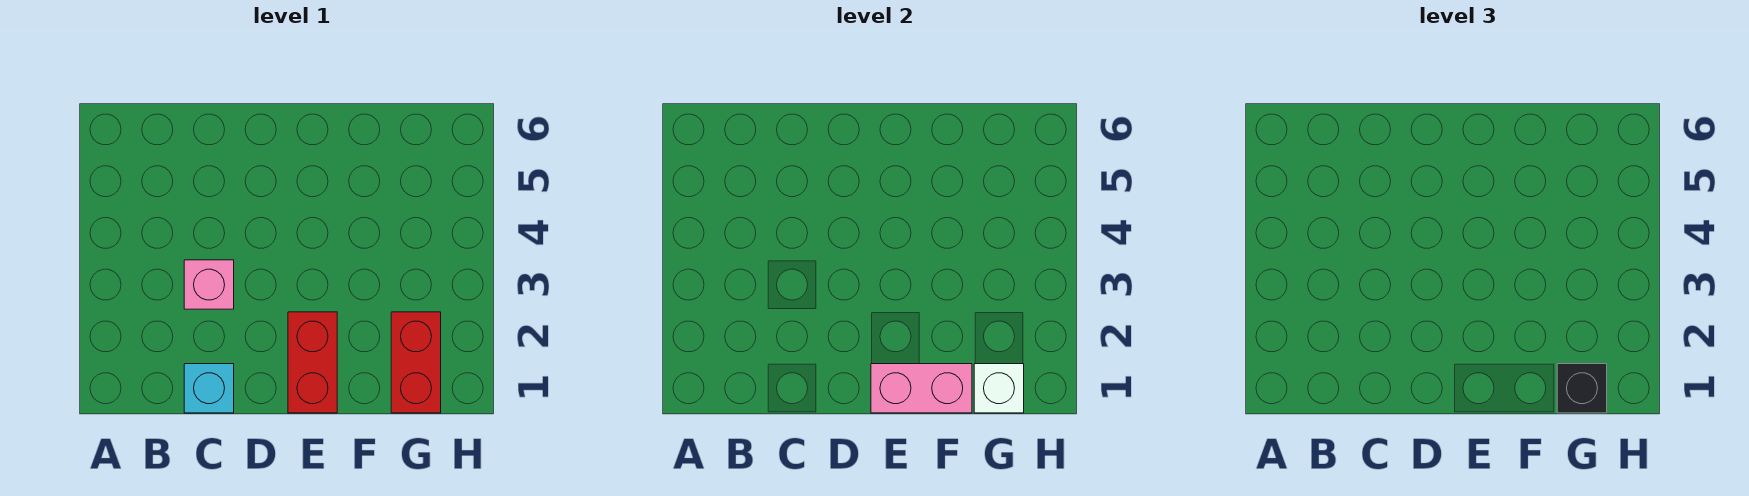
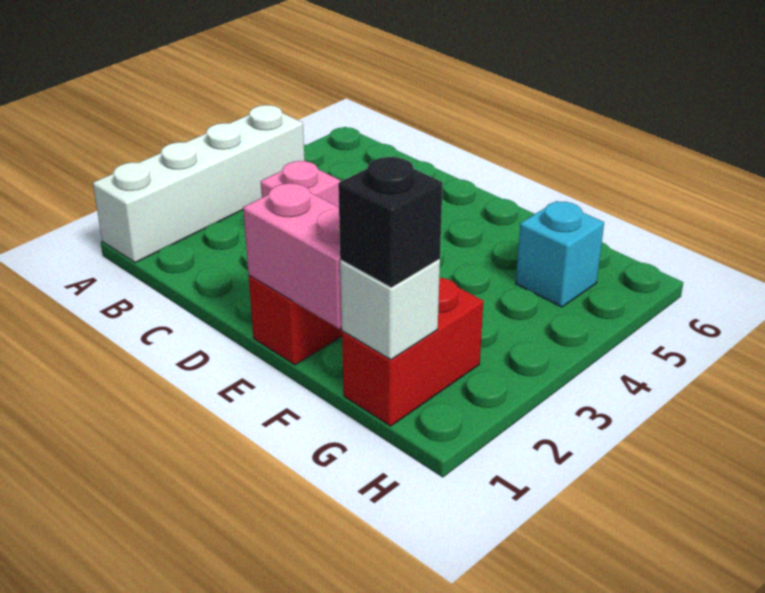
none -> white brick A1:A4 level 1
cyan brick C1 level 1 -> cyan brick G5 level 1

